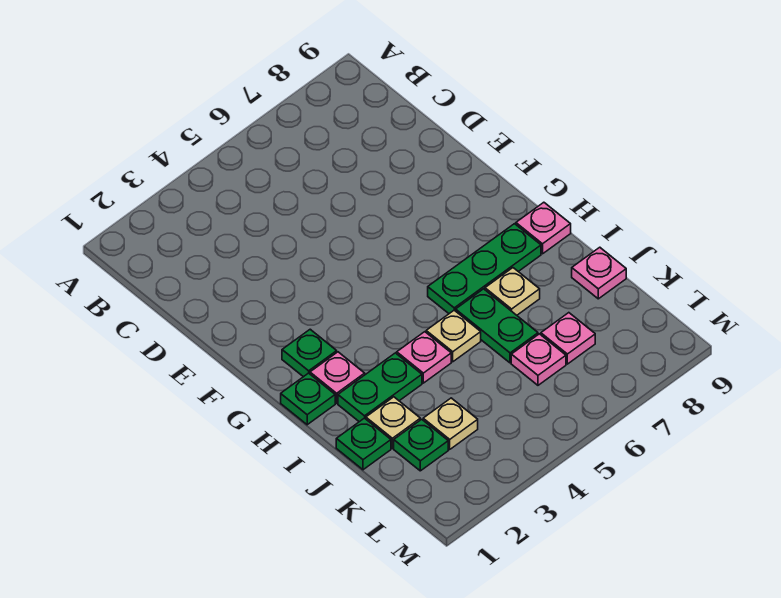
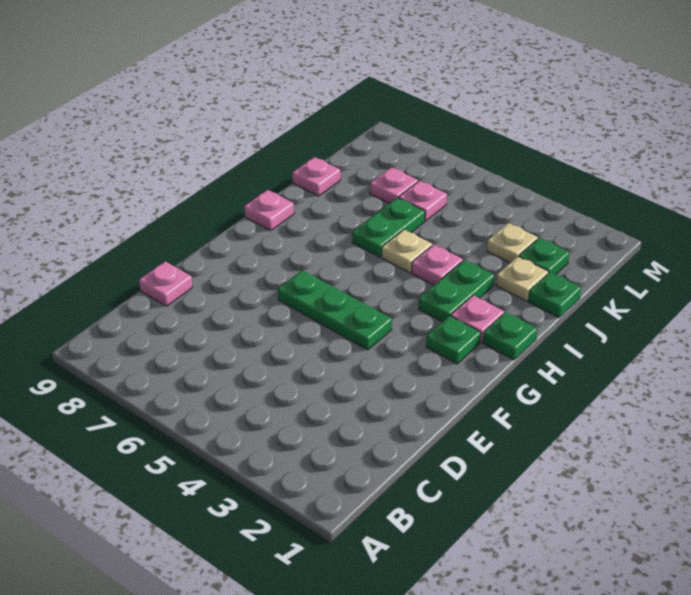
none -> pink plate D9 level 1
green plate H6:H8 level 1 -> green plate F4:F6 level 1
green plate I2:I3 level 1 -> green plate H3:I3 level 1
tan plate I7 level 1 -> none

